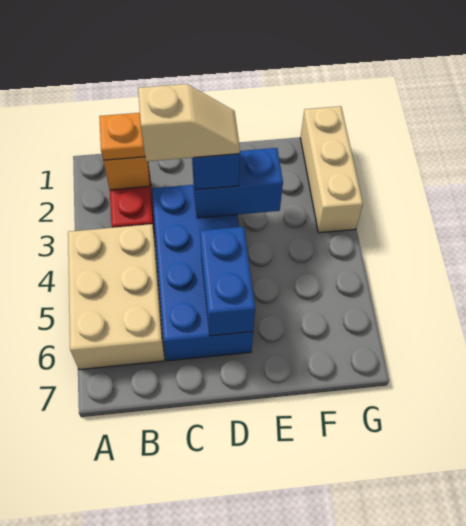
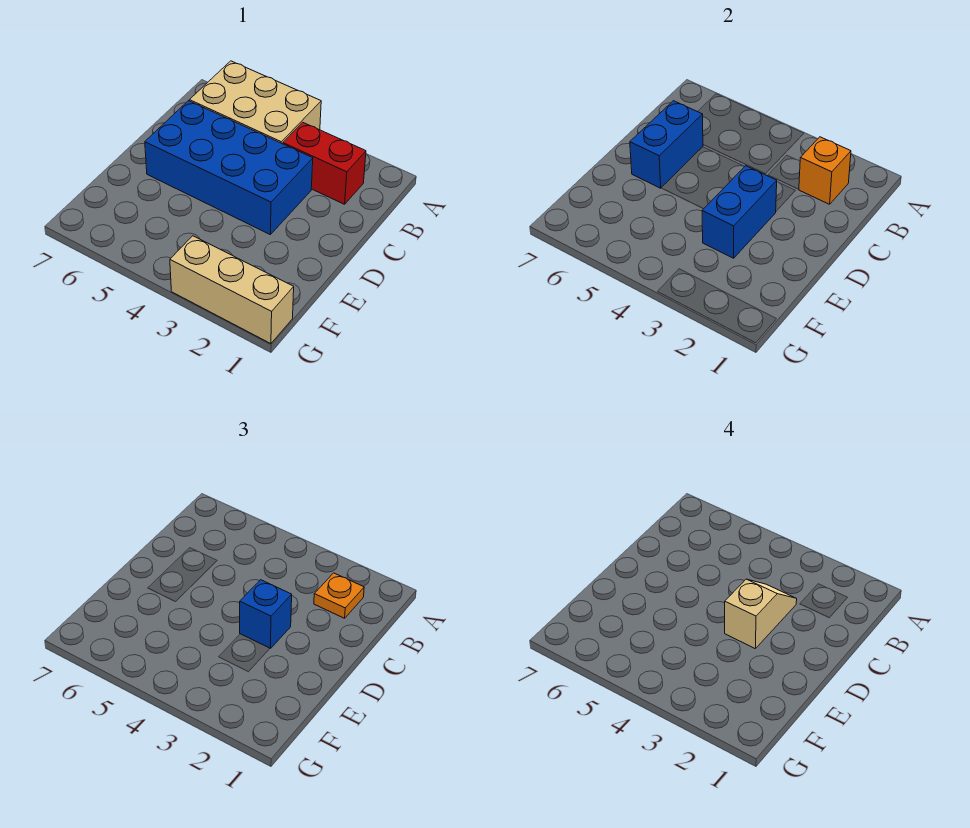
tan slope C3:D3 level 4 top C -> tan slope C3:D3 level 4 top D
blue brick D5:D6 level 2 -> blue brick C6:D6 level 2

